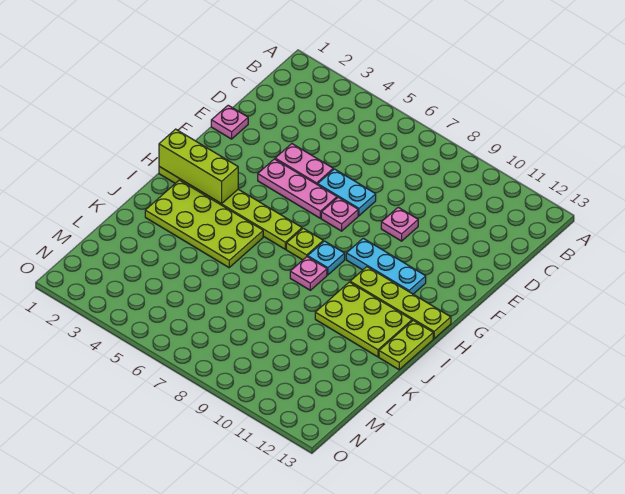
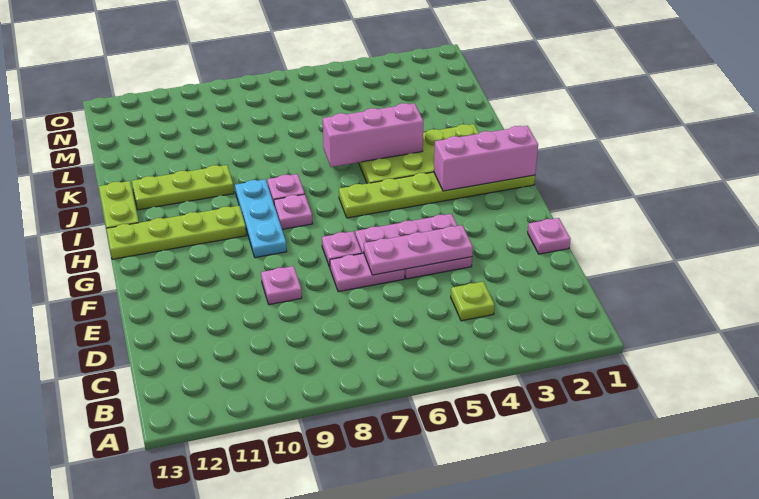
none -> pink plate E4:E6 level 2
cyan plate E6:E7 level 1 -> pink plate E6:E7 level 1
cyan plate G9:G11 level 1 -> cyan plate G9:I9 level 1
lime brick H1:H3 level 2 -> pink brick H1:H3 level 2
lime plate H7 level 1 -> lime plate C4 level 1
cyan plate H8 level 1 -> pink plate H8 level 1
lime plate I10:J12 level 1 -> lime plate J10:J12 level 1
none -> pink brick J4:J6 level 2

